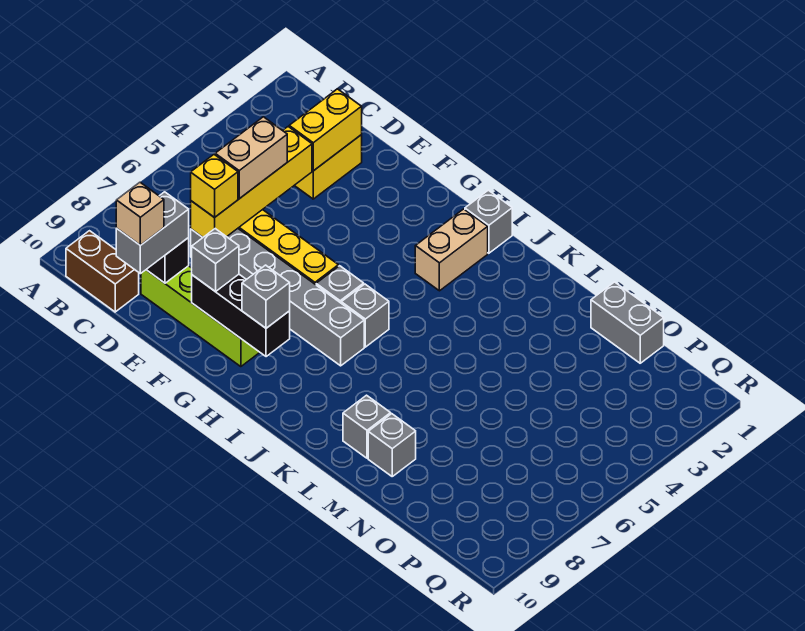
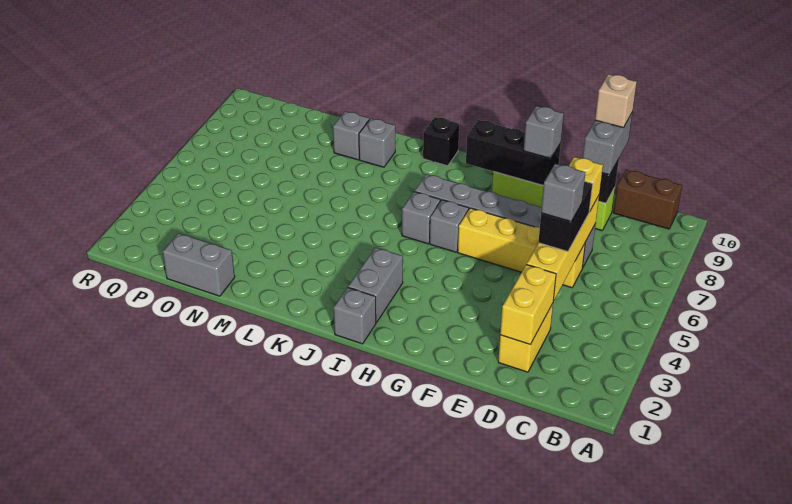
tan brick D5:D6 level 3 -> black brick D5:D6 level 3
grey brick H9 level 3 -> grey brick D5 level 4
tan brick I2:I3 level 1 -> grey brick I2:I3 level 1
none -> black brick J10 level 1

